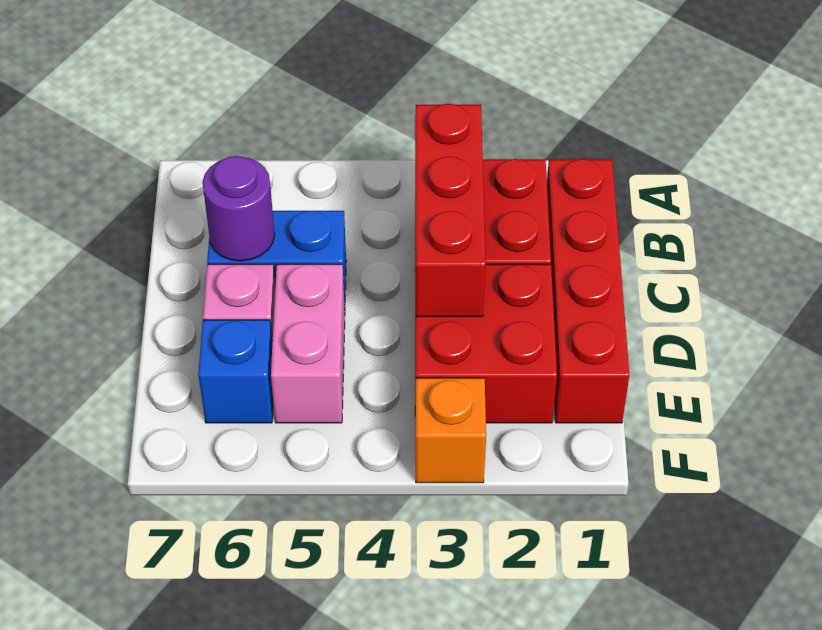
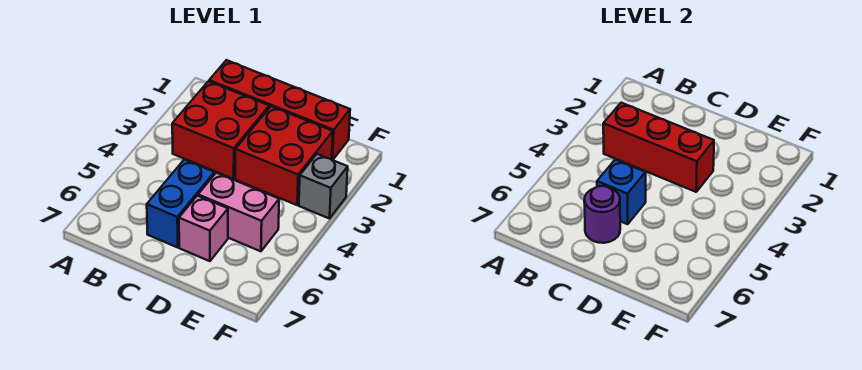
blue brick E6 level 1 -> blue brick C5 level 2
orange brick F3 level 1 -> grey brick F3 level 1

